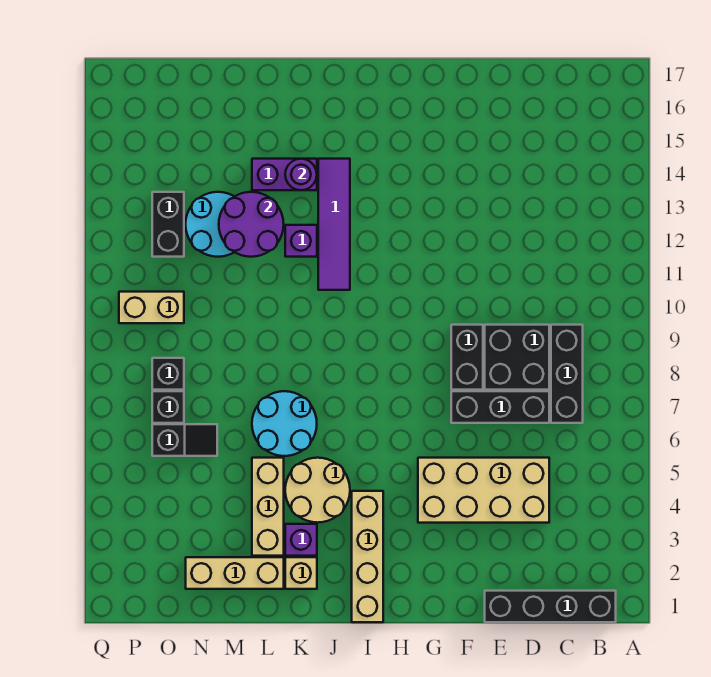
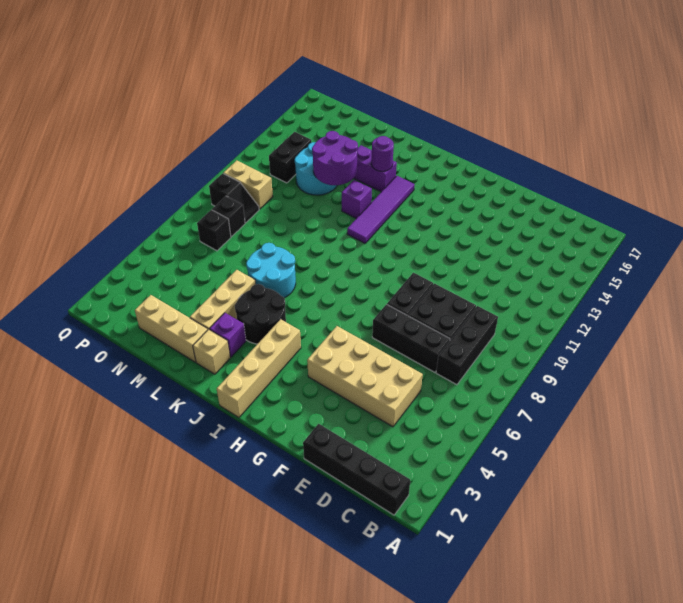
tan round brick J4:K5 level 1 -> black round brick J4:K5 level 1
black slope N6:O6 level 1 top O -> black slope O9:P9 level 1 top P

